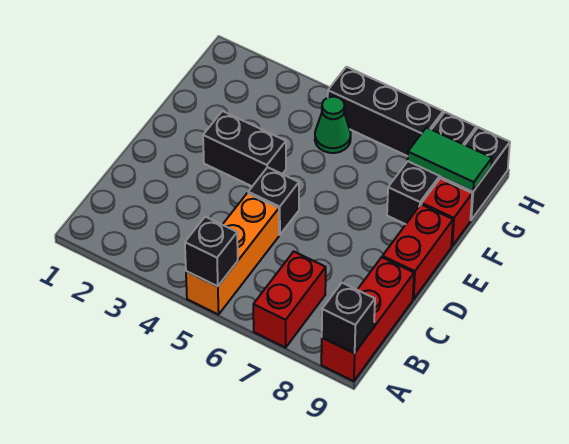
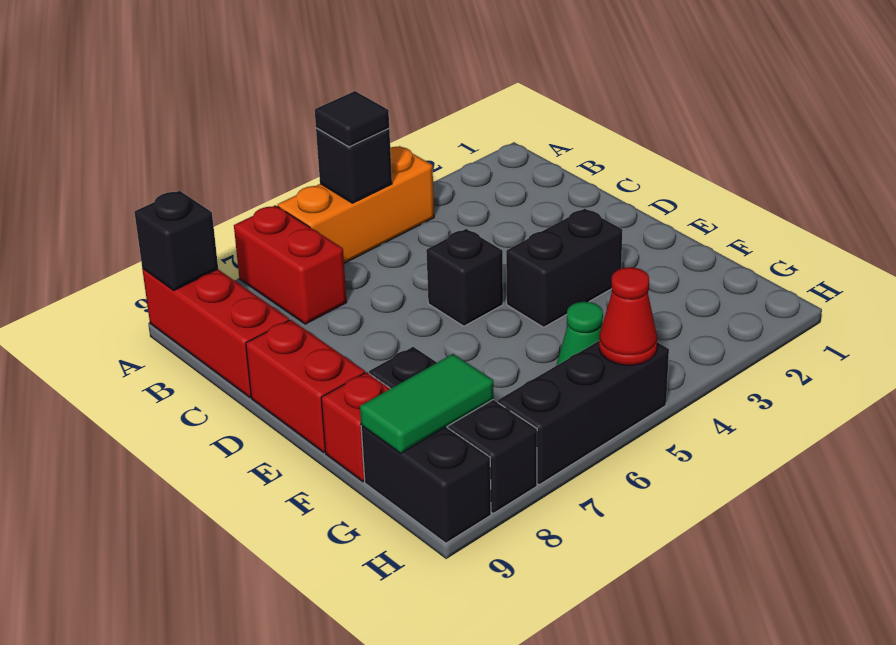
orange brick A5:C5 level 1 -> orange brick A4:A6 level 1
none -> black tile A5 level 3
none -> red cone H5 level 2

